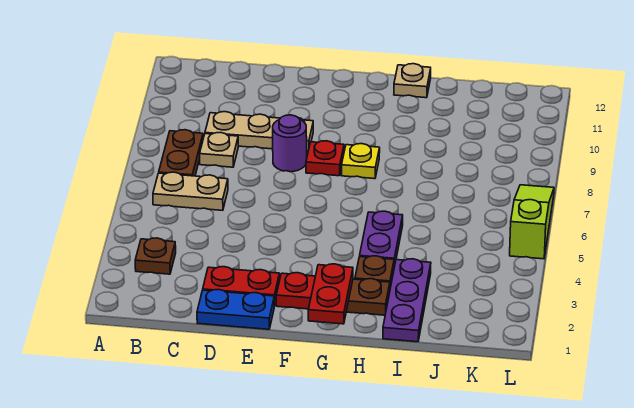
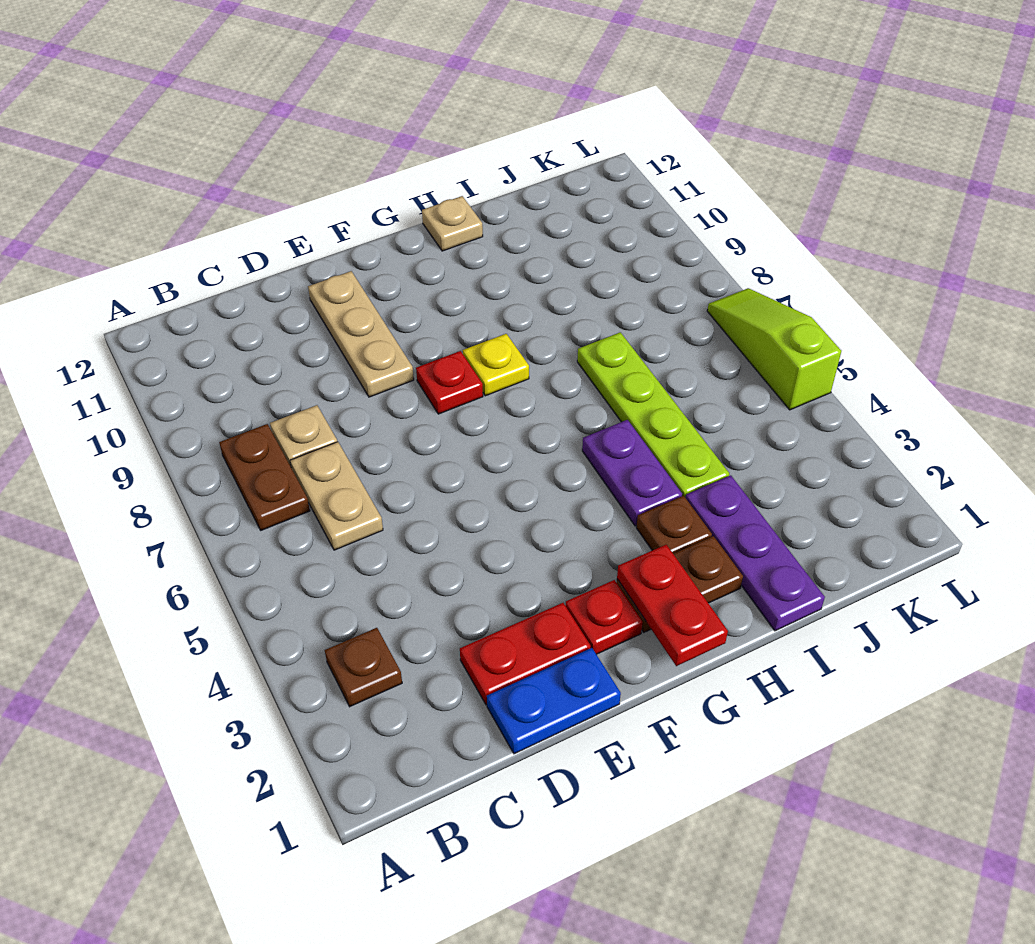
tan plate B6:C6 level 1 -> tan plate C6:C7 level 1
tan plate C9:E9 level 1 -> tan plate E9:E11 level 1
purple round brick E8 level 1 -> none
none -> lime plate I4:I7 level 1

